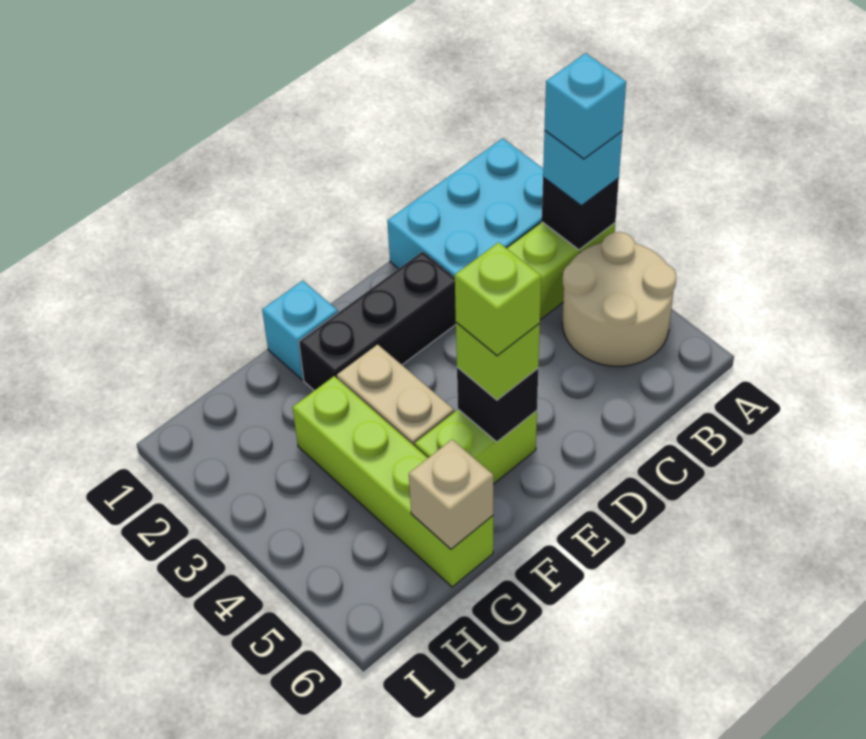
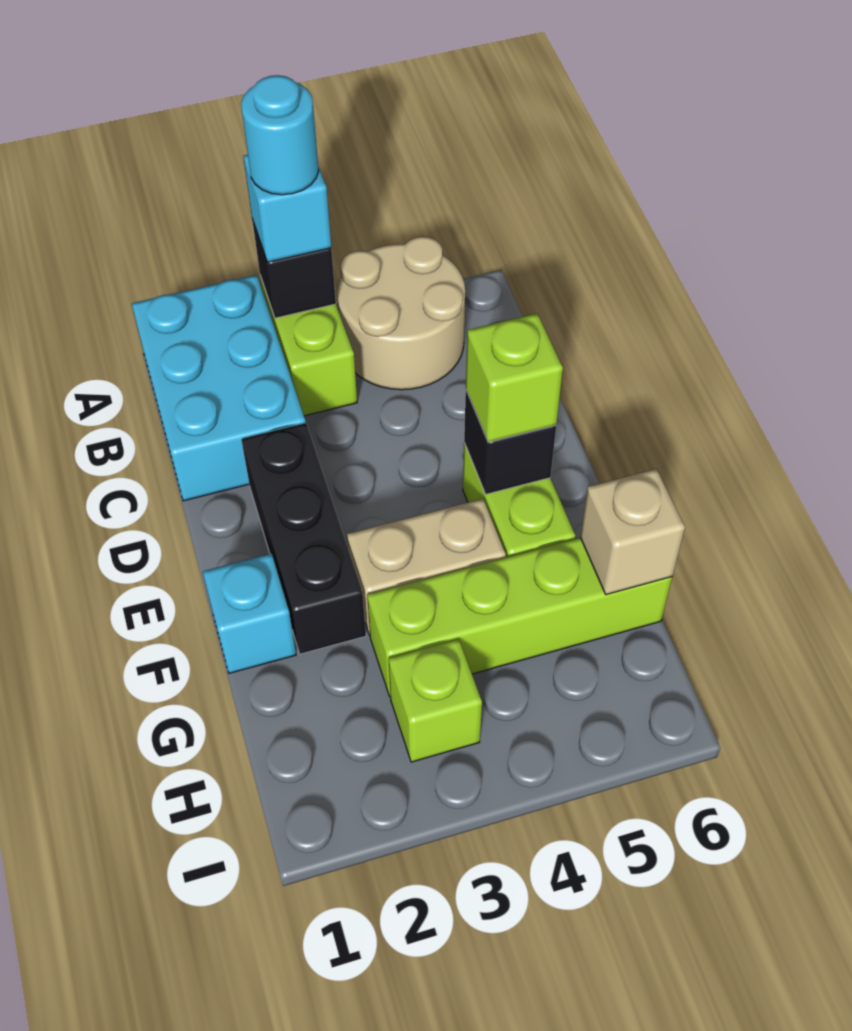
cyan brick A3 level 4 -> cyan round brick A3 level 4
lime brick E5 level 4 -> lime brick H3 level 1

